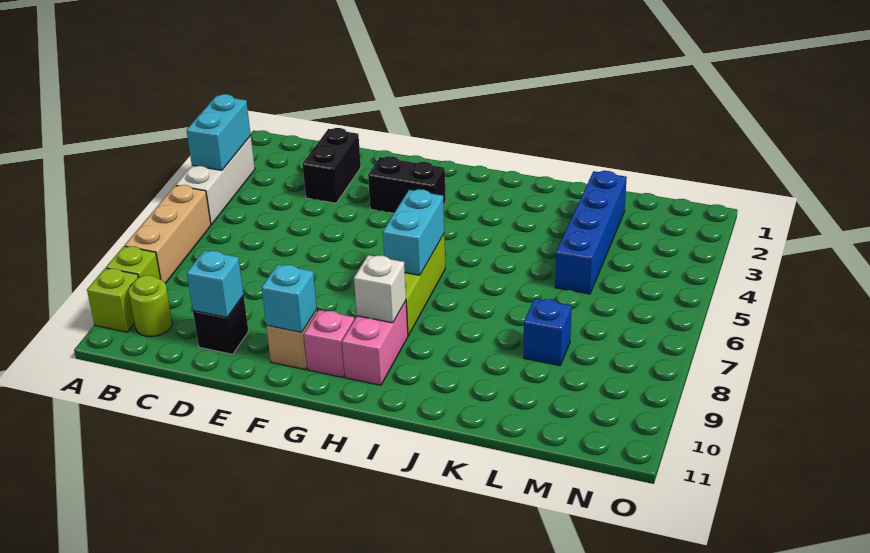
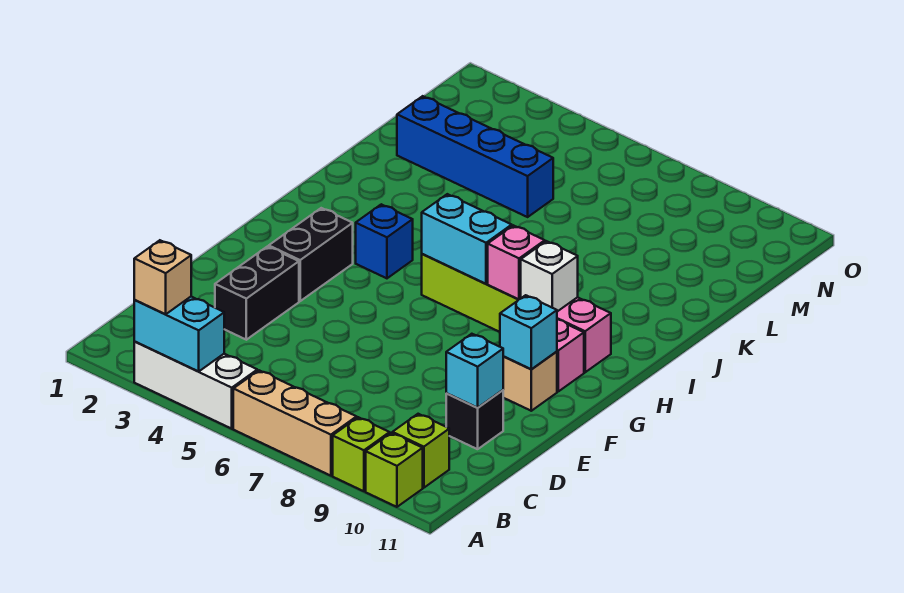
none -> tan brick A3 level 3
lime round brick B10 level 1 -> lime brick B10 level 1
black brick D2:D3 level 1 -> black brick D3:E3 level 1
none -> pink brick H8 level 2
blue brick L8 level 1 -> blue brick H4 level 1

